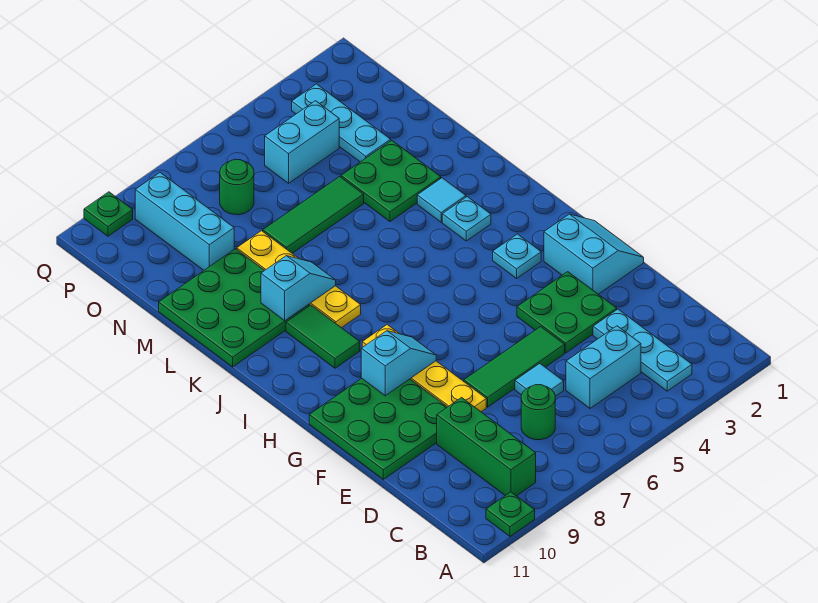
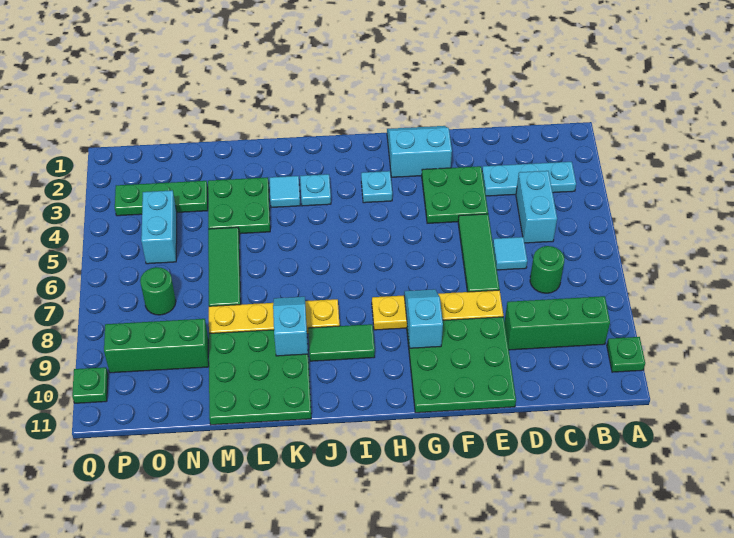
cyan plate N3:P3 level 1 -> green plate N3:P3 level 1
cyan brick N9:P9 level 1 -> green brick N9:P9 level 1

